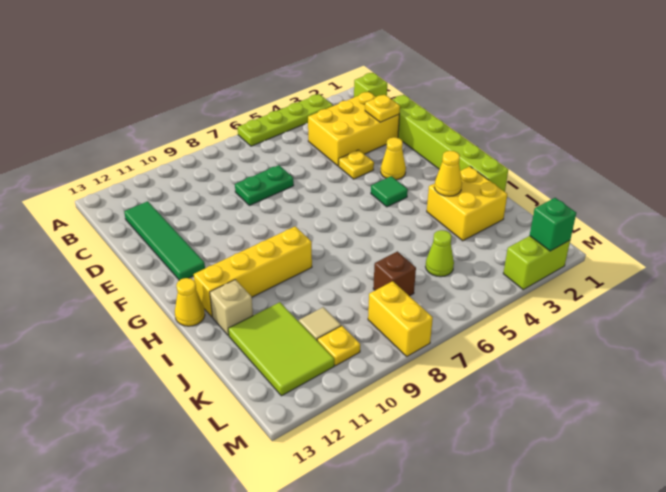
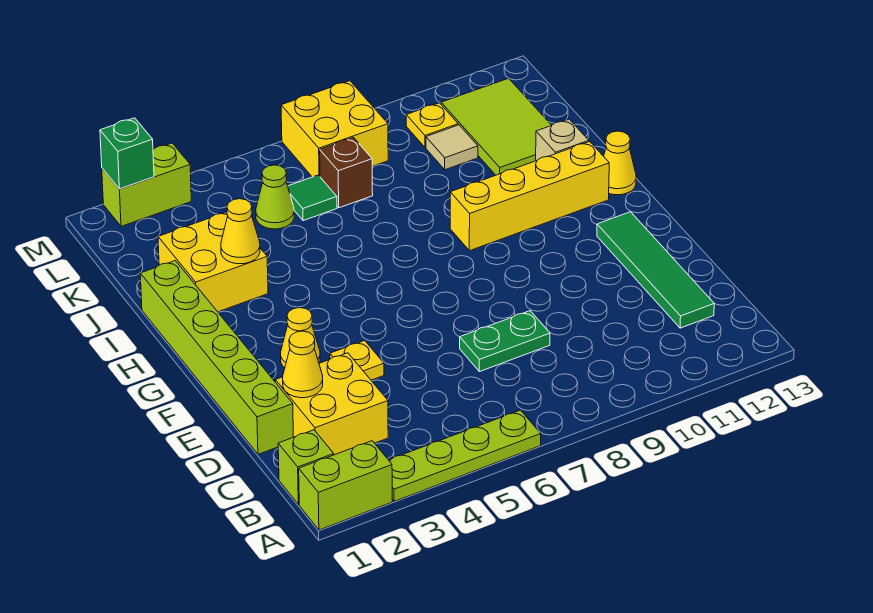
none -> lime brick A1:A2 level 1
yellow brick C2:D4 level 1 -> yellow brick C2:D3 level 1
yellow plate D2 level 2 -> yellow cone D2 level 2
green tile G4 level 1 -> green tile K6 level 1
yellow brick L8:M8 level 1 -> yellow brick L7:M8 level 1

